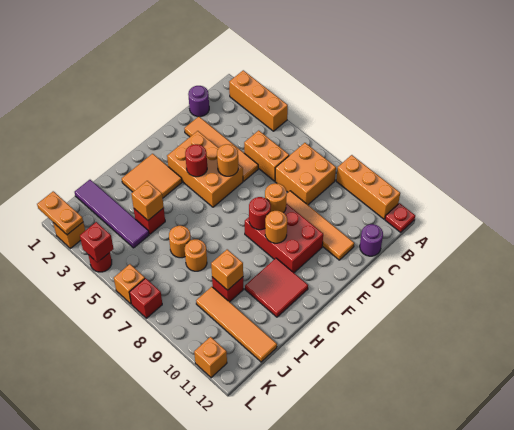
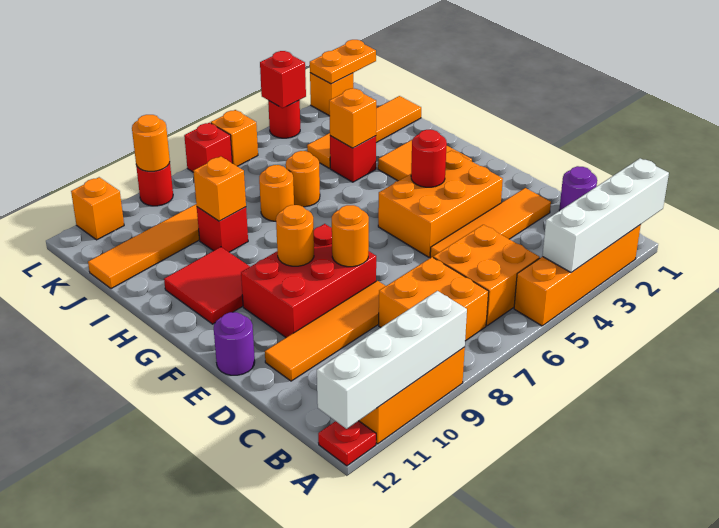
none -> white brick A1:A4 level 2
orange brick A2:A4 level 1 -> orange brick A2:A5 level 1
none -> white brick A9:A12 level 2
orange brick C5:C6 level 1 -> orange brick B5:C6 level 1
purple round brick C12 level 1 -> purple round brick E12 level 1
orange round brick E5 level 2 -> orange round brick L9 level 2
red round brick F8 level 2 -> red round brick L9 level 1
purple tile J1:J4 level 1 -> orange tile J1:J4 level 1

